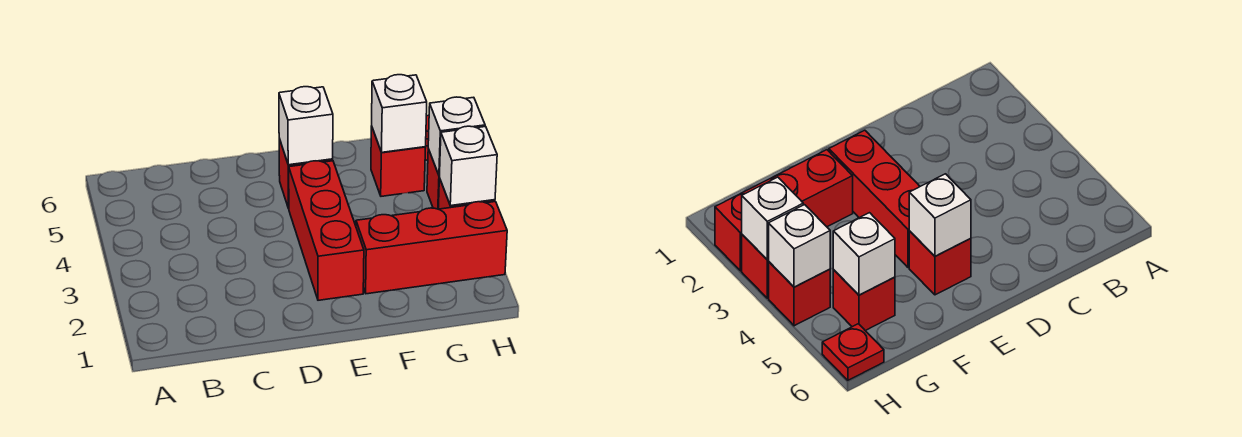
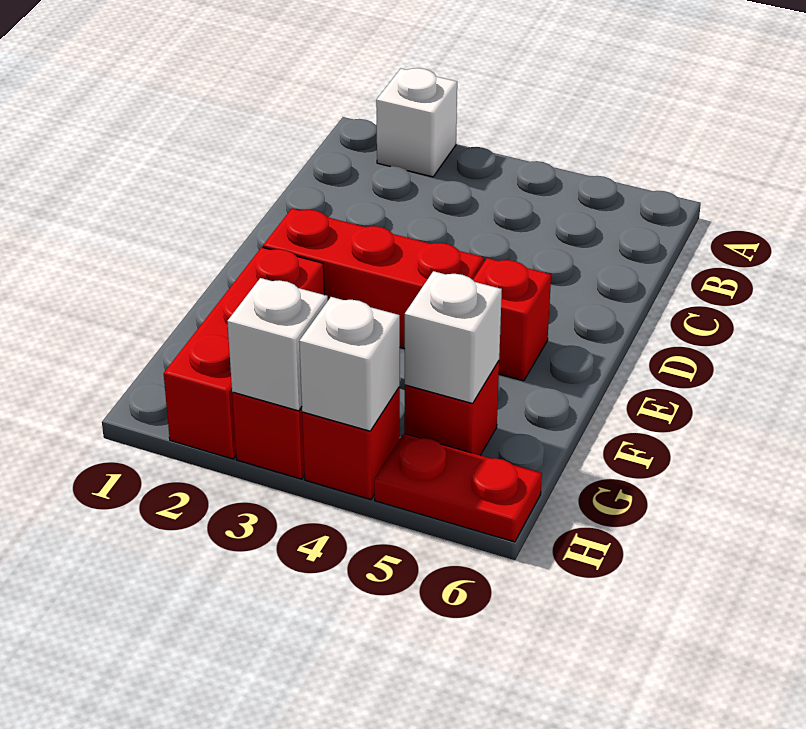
white brick E5 level 2 -> white brick A2 level 1
red plate H6 level 1 -> red plate H5:H6 level 1

